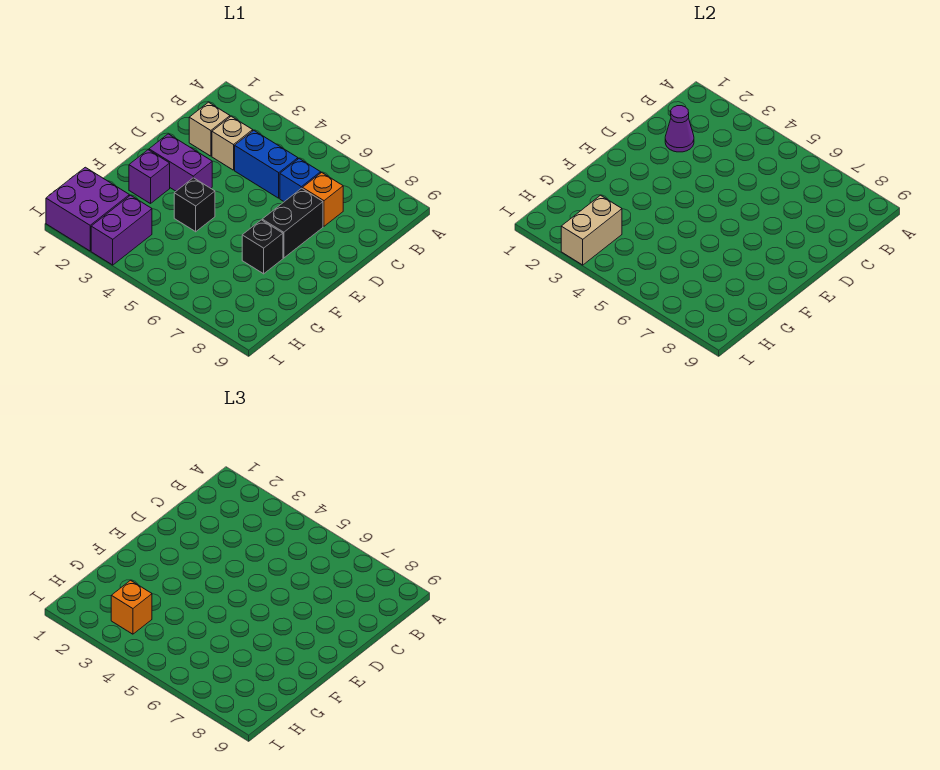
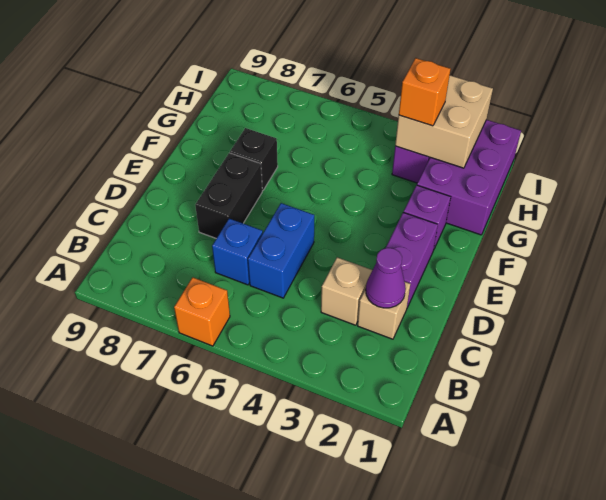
blue brick C4:C5 level 1 -> blue brick C5:D5 level 1
orange brick C7 level 1 -> orange brick A6 level 1
purple brick E2:E3 level 1 -> purple brick D2:E2 level 1
black brick F4 level 1 -> none
purple brick H1:I2 level 1 -> purple brick G1:I2 level 1
tan brick H3:I3 level 2 -> tan brick H2:I3 level 2

